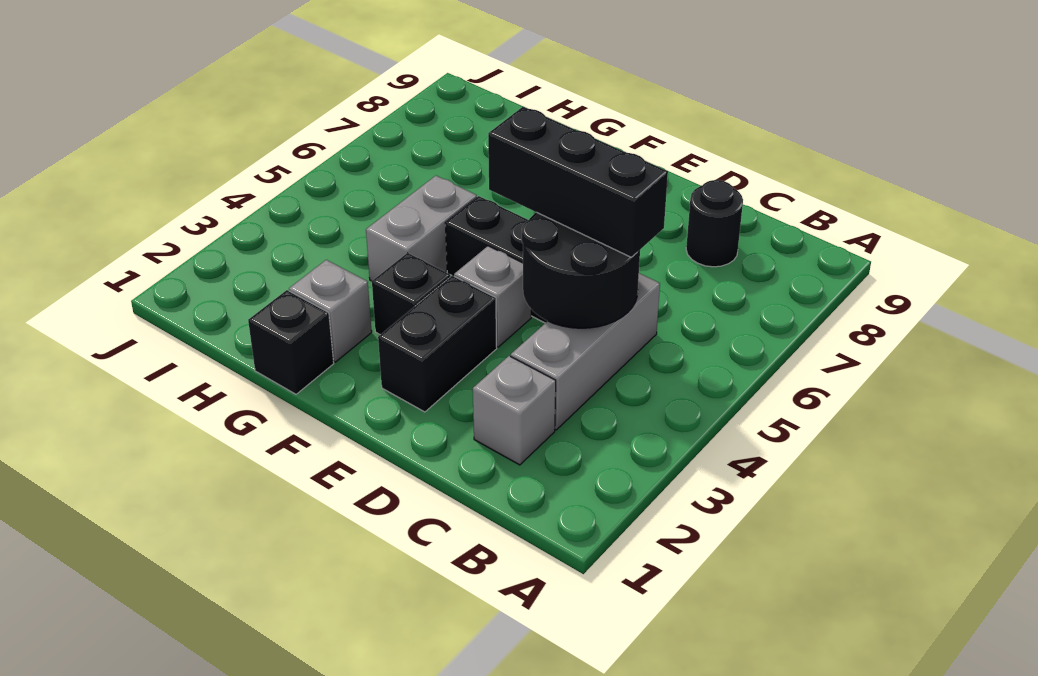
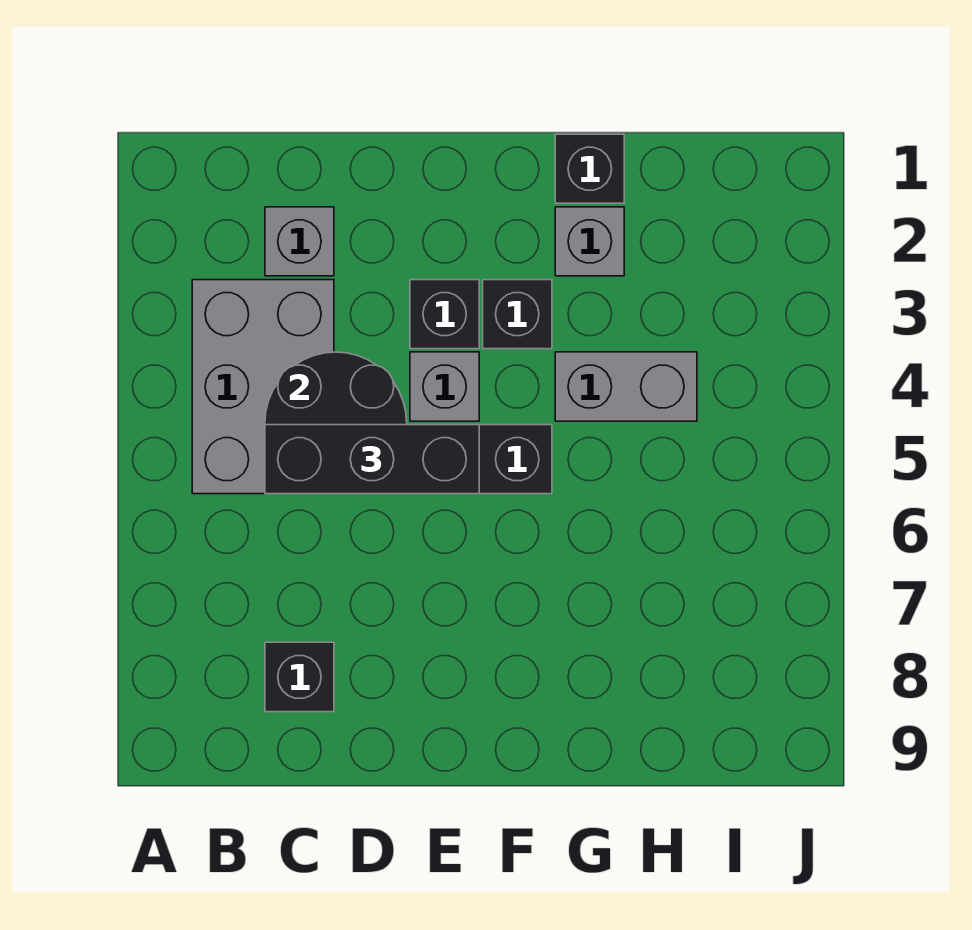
grey brick C3:C5 level 1 -> grey brick B3:C5 level 1
black round brick C8 level 1 -> black brick C8 level 1
black brick E2:E3 level 1 -> black brick E3 level 1
grey brick G4:G5 level 1 -> grey brick G4:H4 level 1

